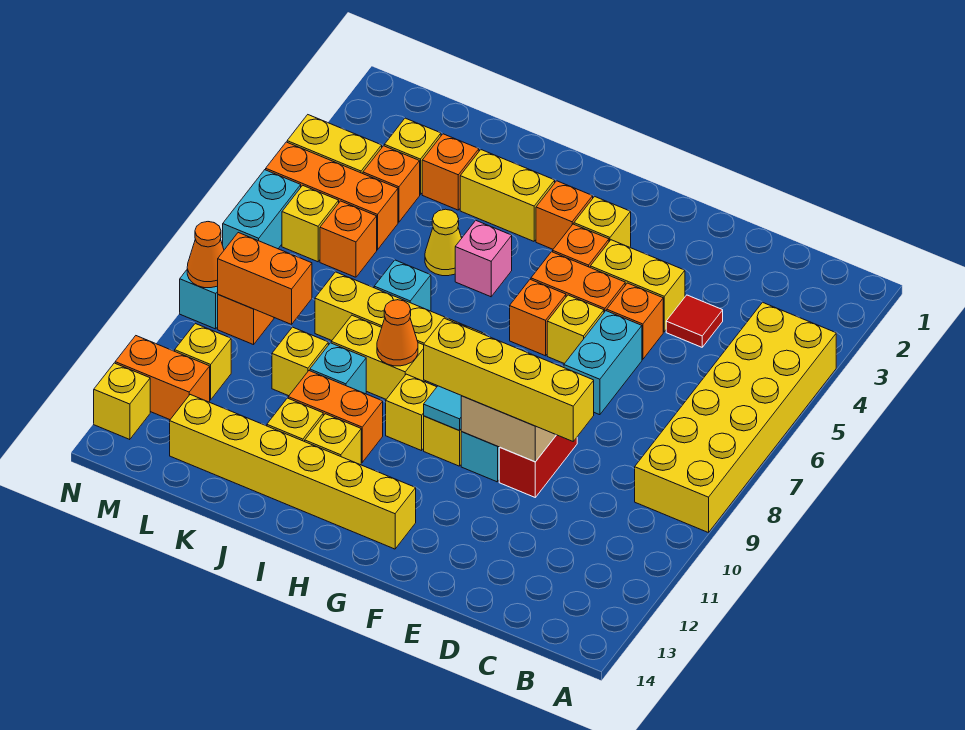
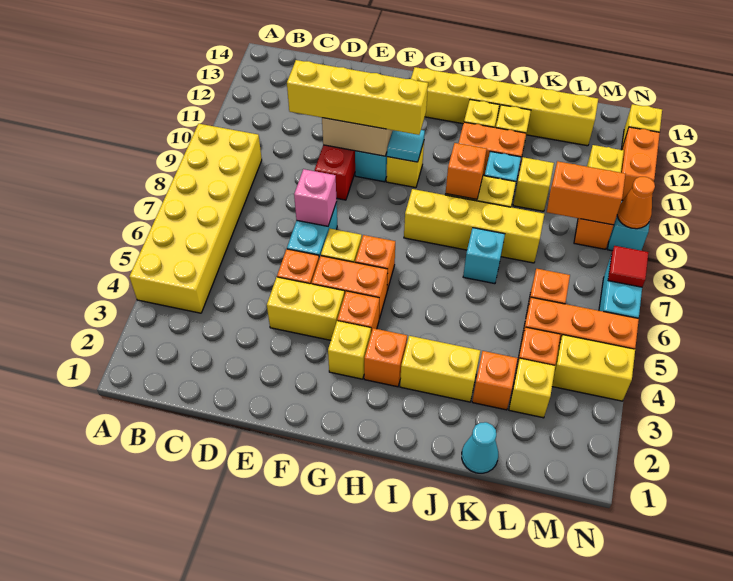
red tile D4 level 1 -> red tile N7 level 2
yellow brick H10 level 1 -> none
pink brick I5 level 1 -> pink brick E7 level 2
orange cone I9 level 2 -> orange brick I9 level 2
yellow cone J5 level 1 -> none
none -> cyan cone K1 level 1
yellow brick M6 level 1 -> none
orange brick M12:N12 level 1 -> orange brick N11:N12 level 1

